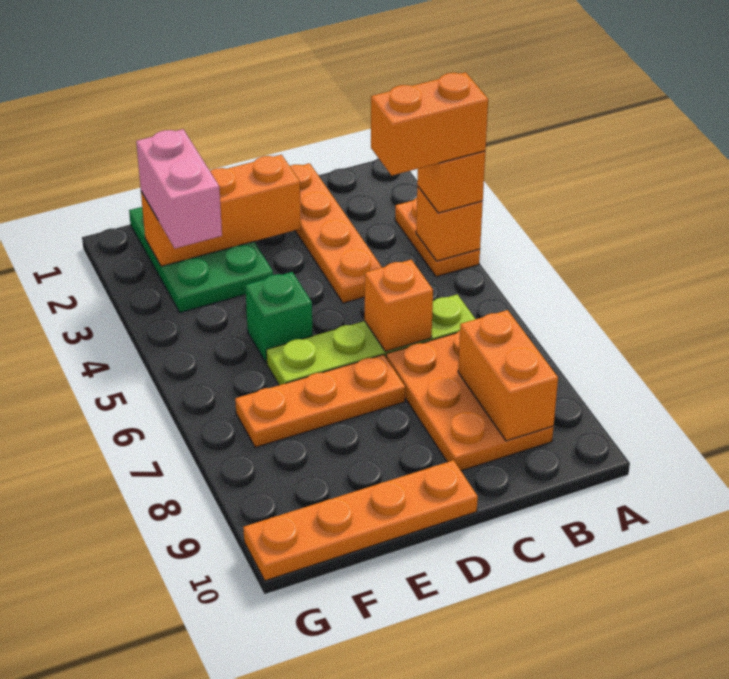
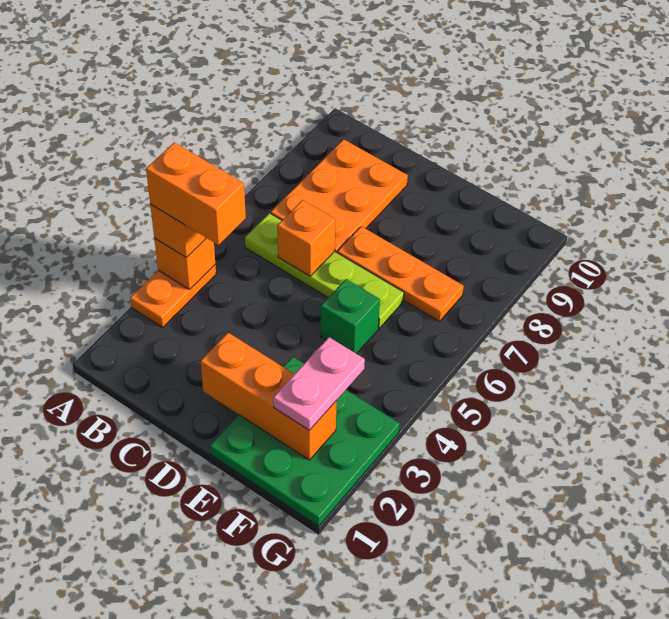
orange brick B8:B9 level 2 -> none
orange plate C1:C4 level 1 -> none
orange plate D10:G10 level 1 -> none
green plate E1:F3 level 1 -> green plate E1:G3 level 1
pink brick F2:F3 level 3 -> pink plate F2:F3 level 3

